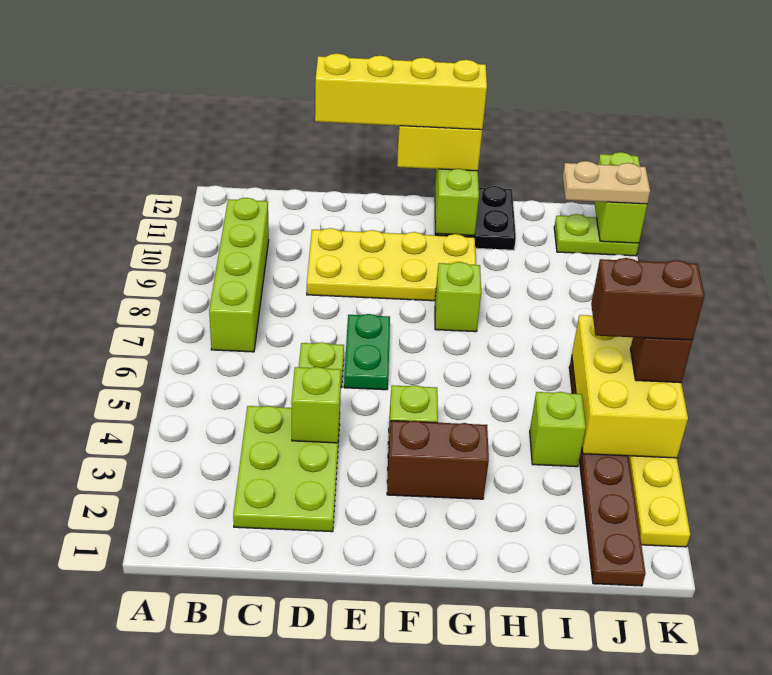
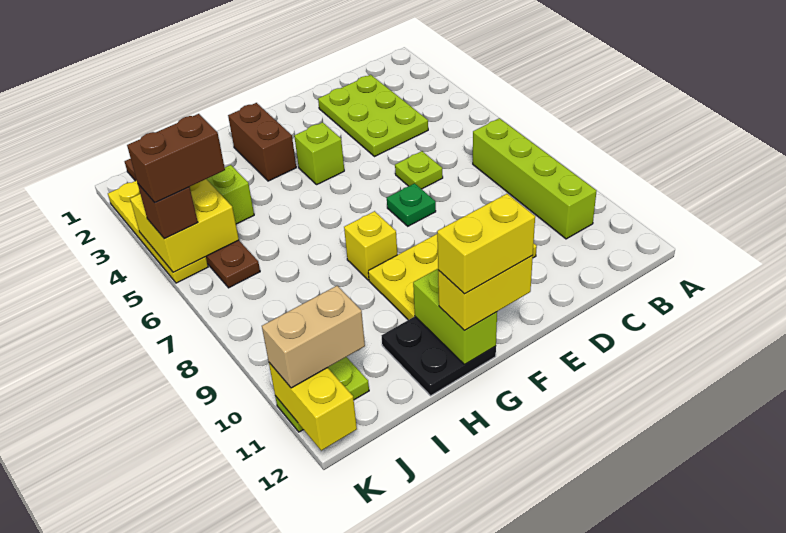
lime brick D4 level 2 -> none
yellow brick D12:G12 level 4 -> yellow brick F12:G12 level 4
green plate E6:E7 level 1 -> green plate E7 level 1
brown brick F3:G3 level 1 -> brown brick G2:G3 level 1
lime brick G8 level 1 -> yellow brick G8 level 1
yellow brick J4:K6 level 2 -> yellow brick J4:K5 level 2
tan plate J11:K11 level 3 -> tan brick J11:K11 level 3
lime brick K11:K12 level 2 -> yellow brick K11:K12 level 2

